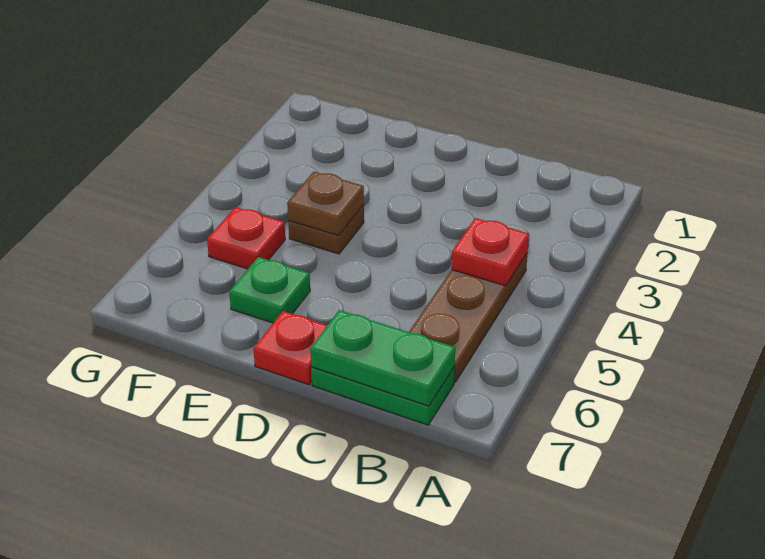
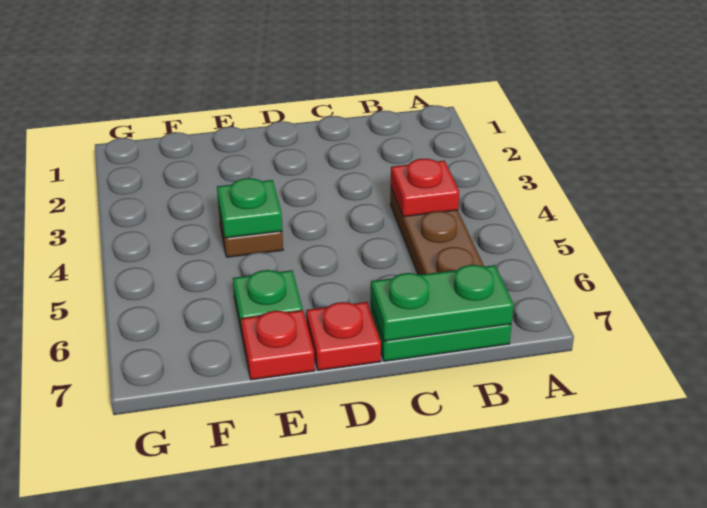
brown plate E4 level 2 -> green plate E4 level 2
red plate F5 level 1 -> red plate E7 level 1

